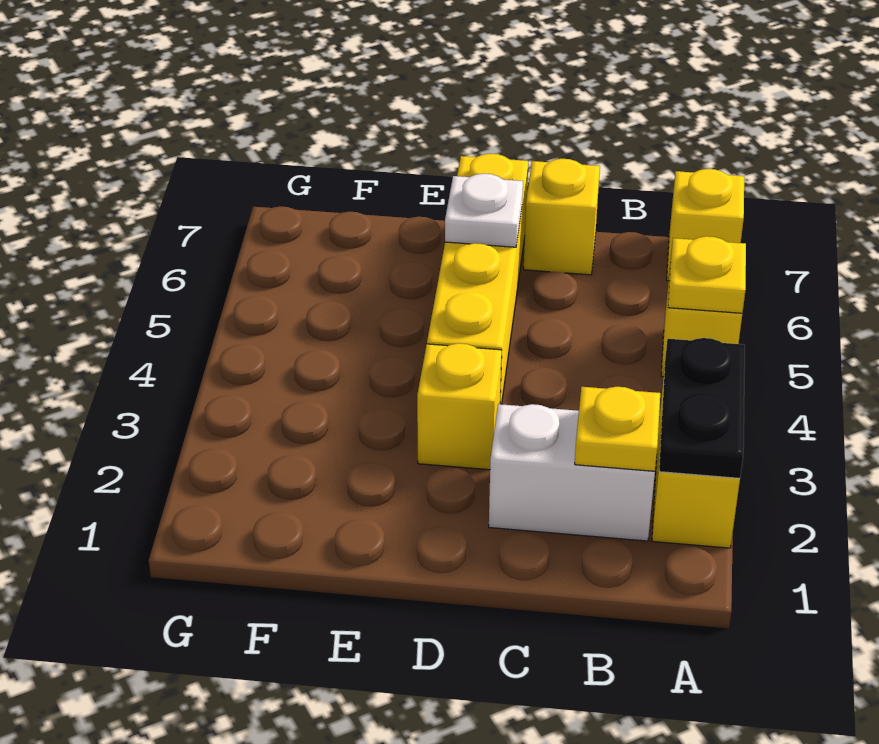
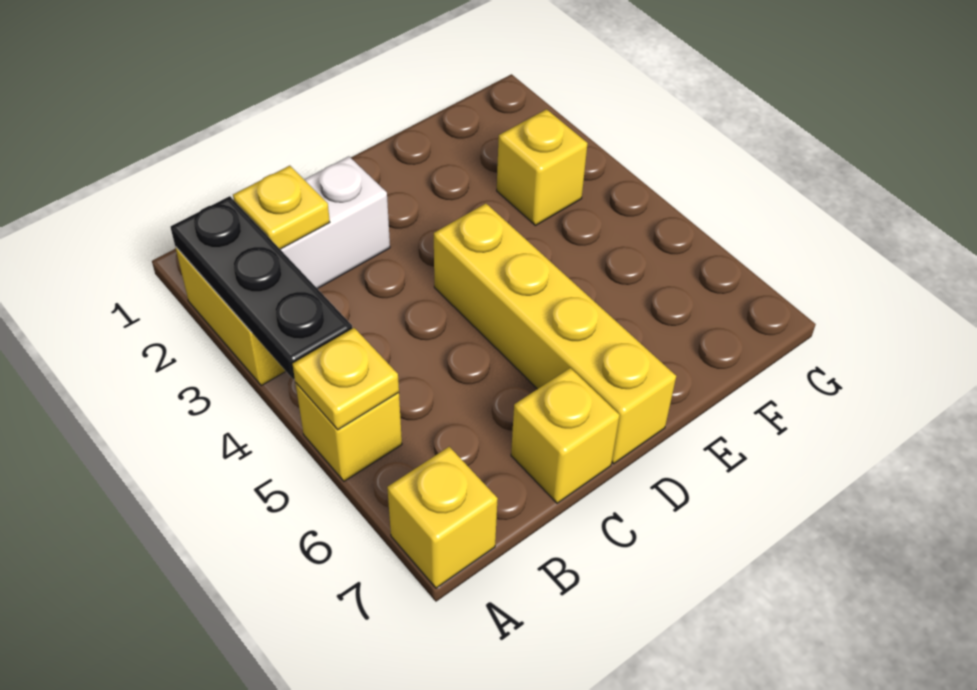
black plate A2:A3 level 2 -> black plate A2:A4 level 2
yellow brick D3 level 1 -> yellow brick F3 level 1
white plate D6 level 2 -> none

